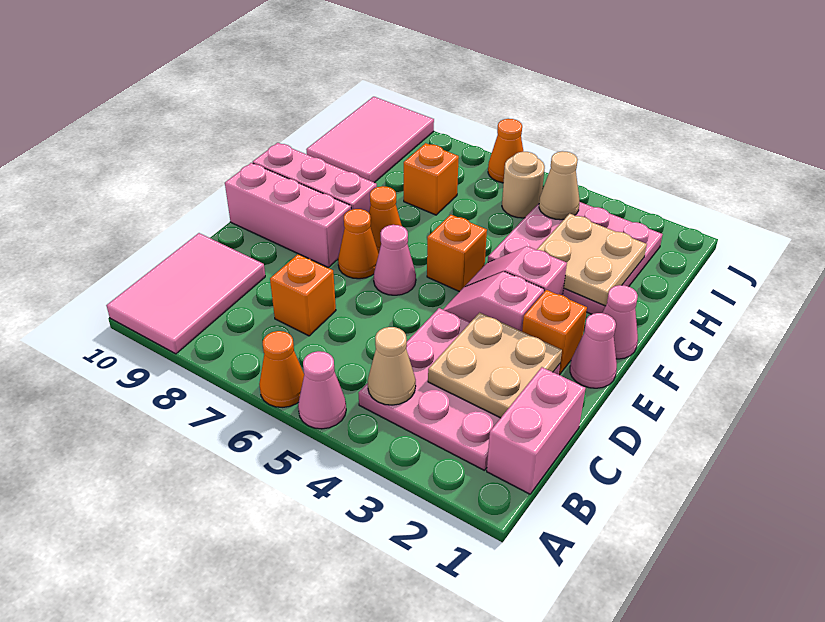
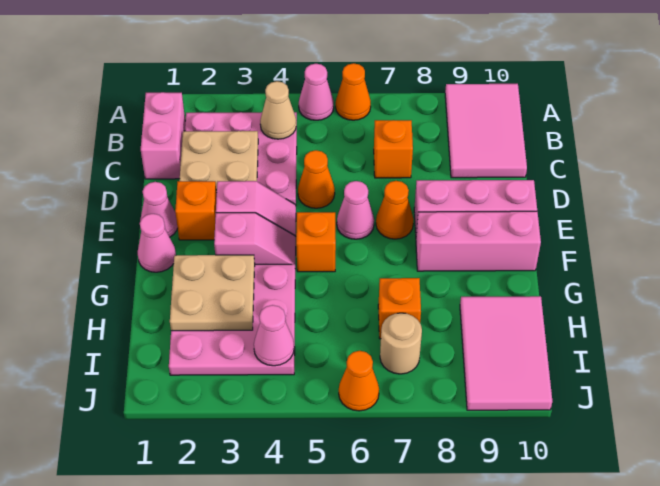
orange cone F7 level 1 -> orange cone D5 level 1
tan cone I4 level 2 -> pink cone I4 level 2
tan round brick I5 level 1 -> tan round brick I7 level 1

